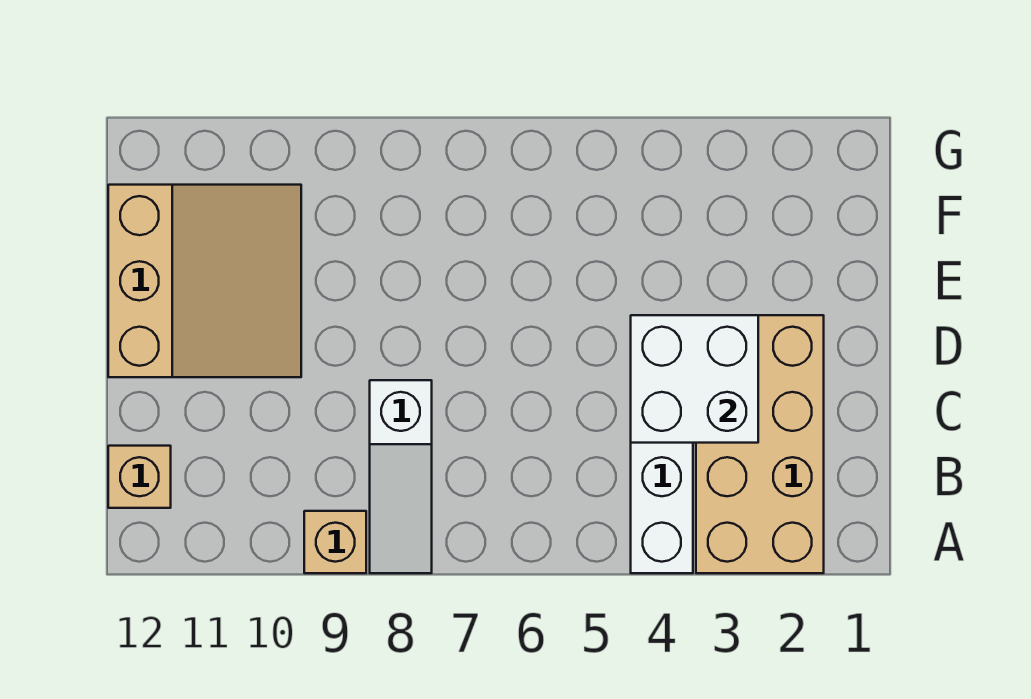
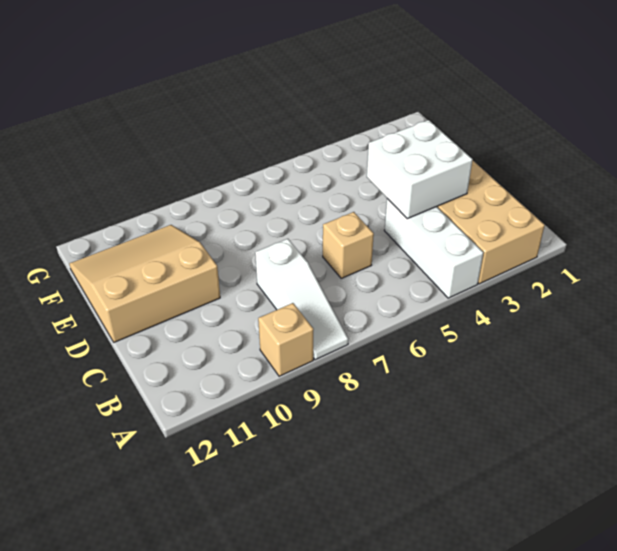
tan brick B12 level 1 -> tan brick C6 level 1
tan slope D10:F12 level 1 top 12 -> tan slope D10:F12 level 1 top D

